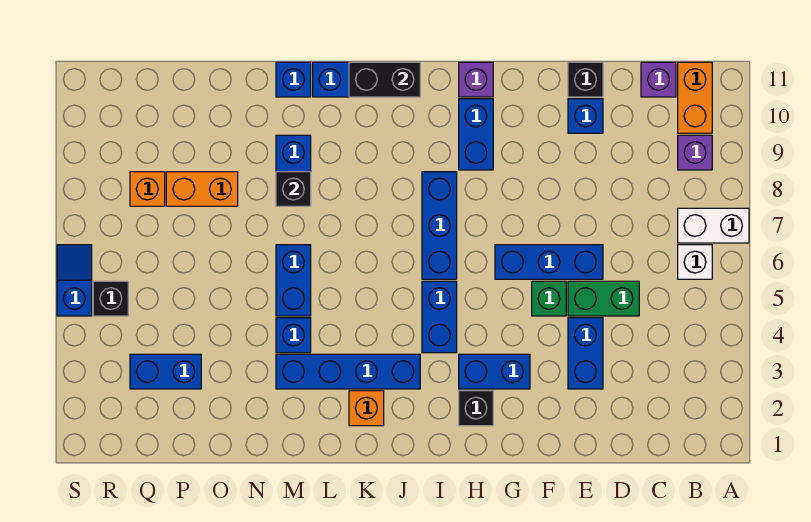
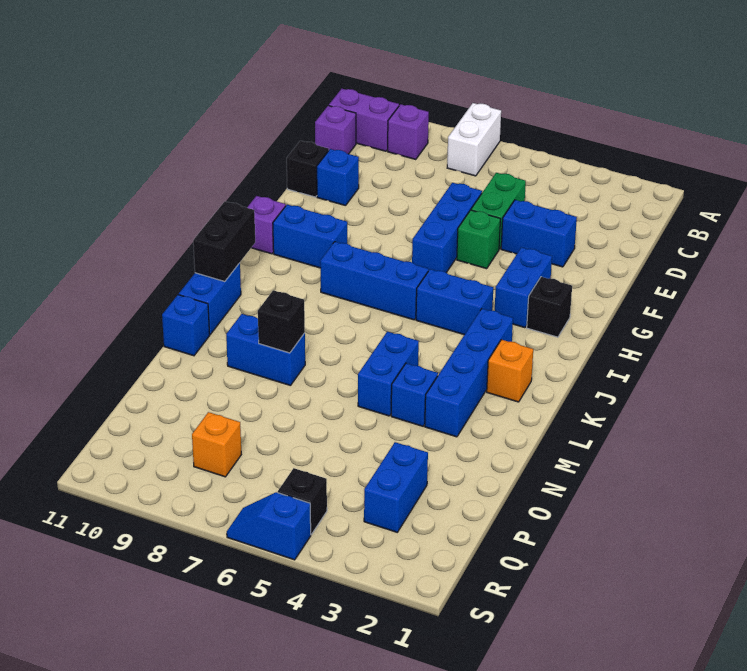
white brick B6 level 1 -> none
orange brick B10:B11 level 1 -> purple brick B10:B11 level 1
blue brick M5:M6 level 1 -> blue brick L5:M5 level 1
orange brick O8:P8 level 1 -> none

